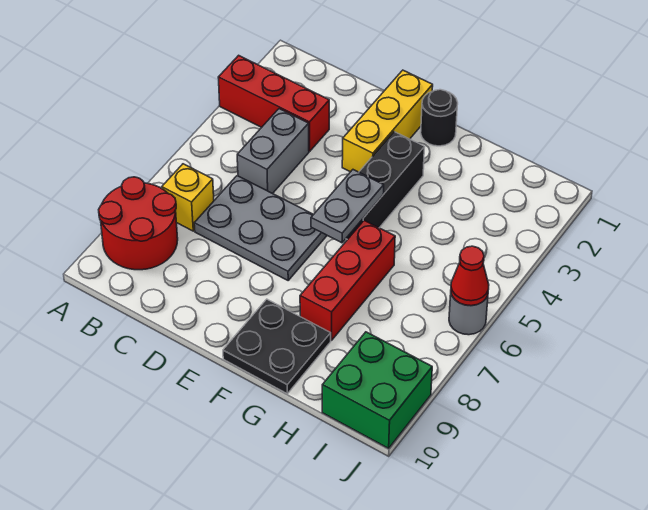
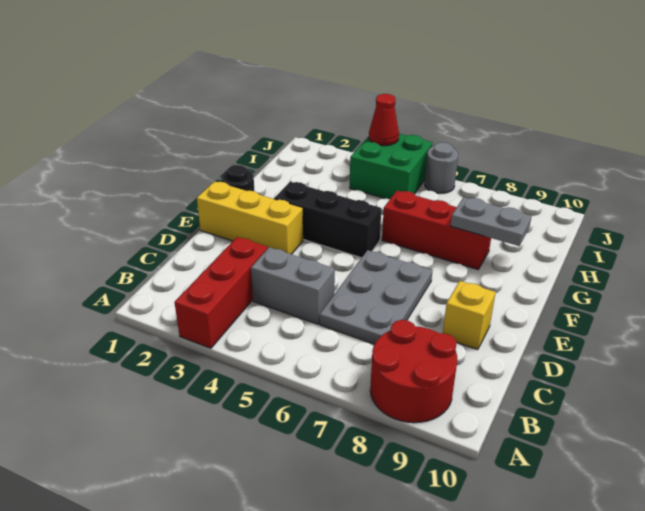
yellow brick B7 level 1 -> yellow brick D9 level 1
grey plate F5:F6 level 2 -> grey plate G8:G9 level 2
black plate F9:G10 level 1 -> none
green brick I9:J10 level 1 -> green brick I4:J5 level 1
red cone J6 level 2 -> red cone J4 level 2

